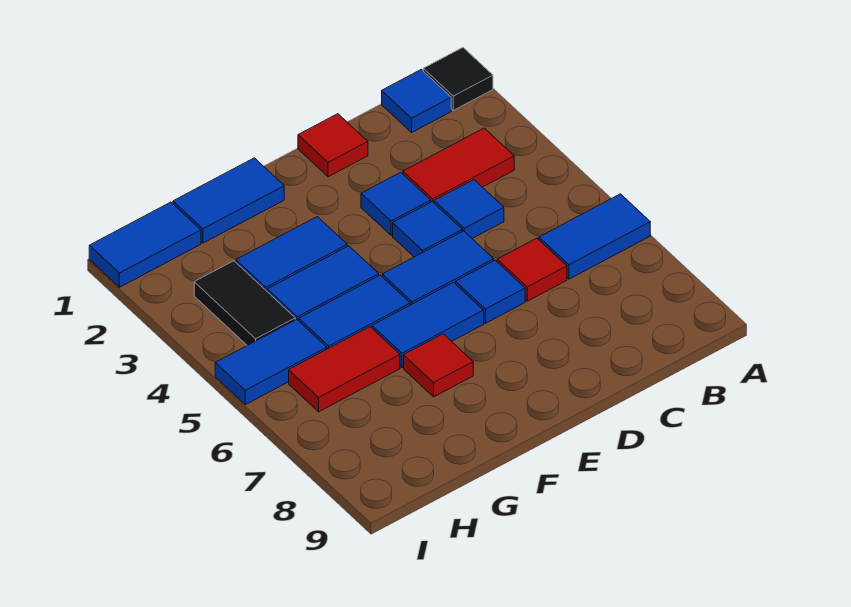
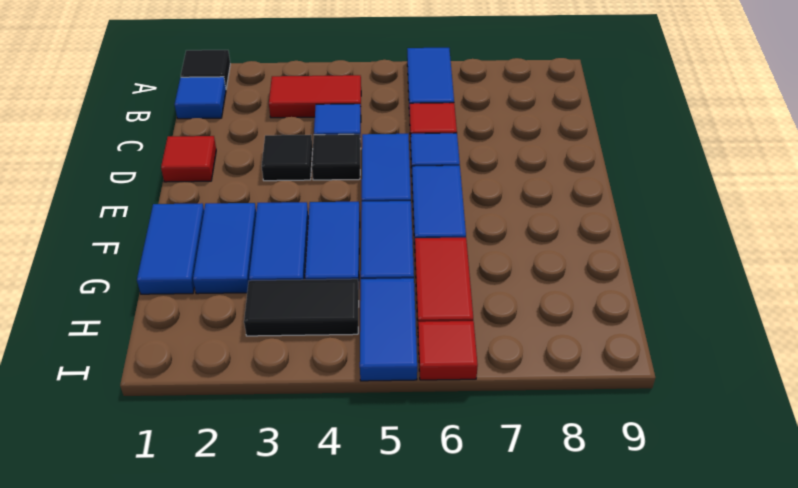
red tile B3:C3 level 1 -> red tile B3:B4 level 1
blue tile D3 level 1 -> black tile D3 level 1
blue tile D4 level 1 -> black tile D4 level 1
red tile F7 level 1 -> red tile I6 level 1
blue tile H1:I1 level 1 -> blue tile F2:G2 level 1

